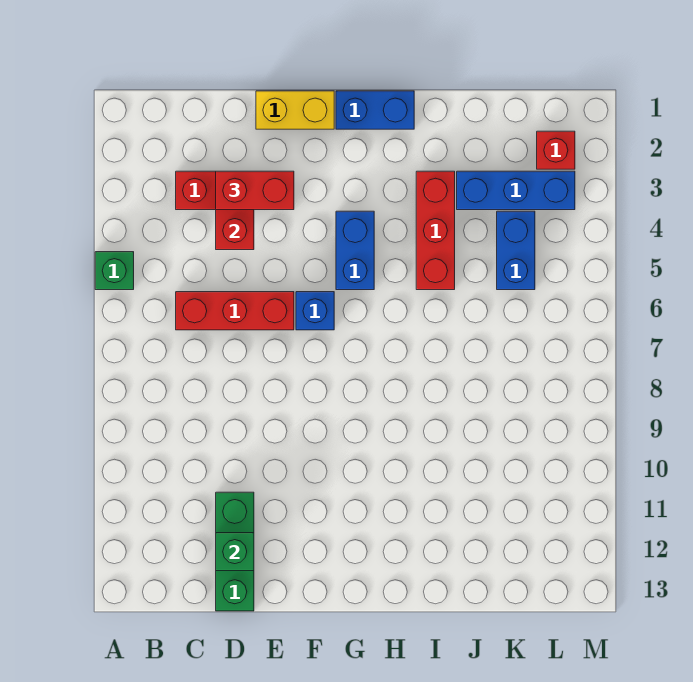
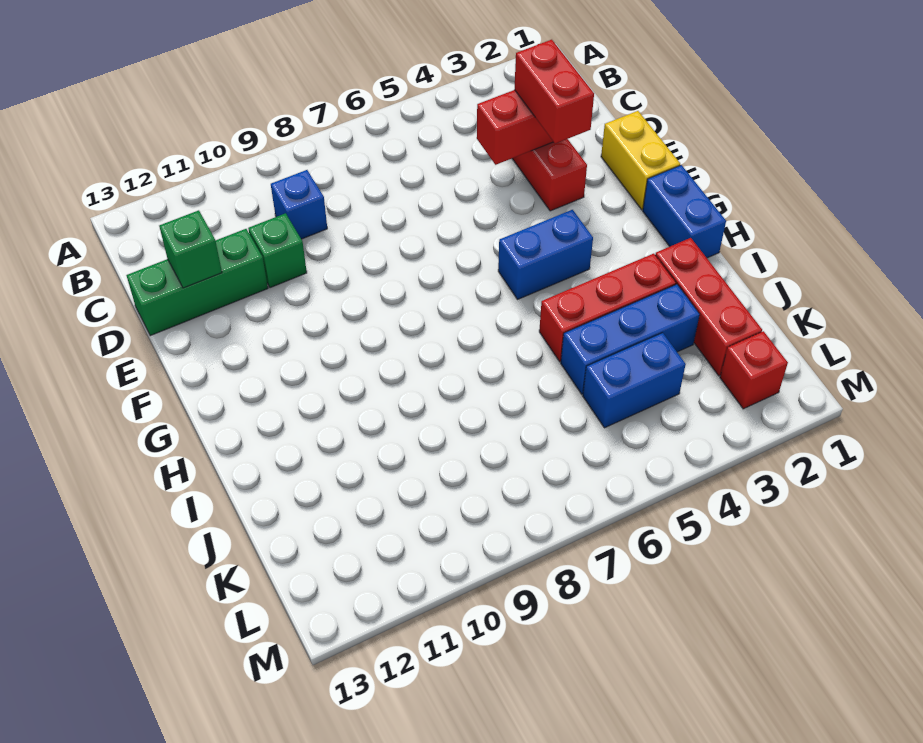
green brick A5 level 1 -> green brick D10 level 1
red brick C6:E6 level 1 -> red brick I2:K2 level 1
blue brick F6 level 1 -> blue brick C9 level 1
blue brick J3:L3 level 1 -> blue brick J3:J5 level 1

